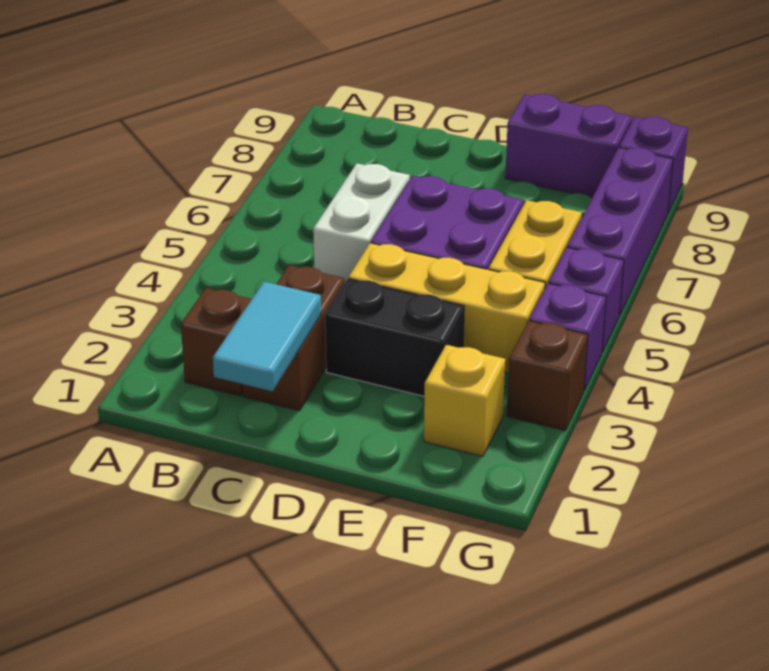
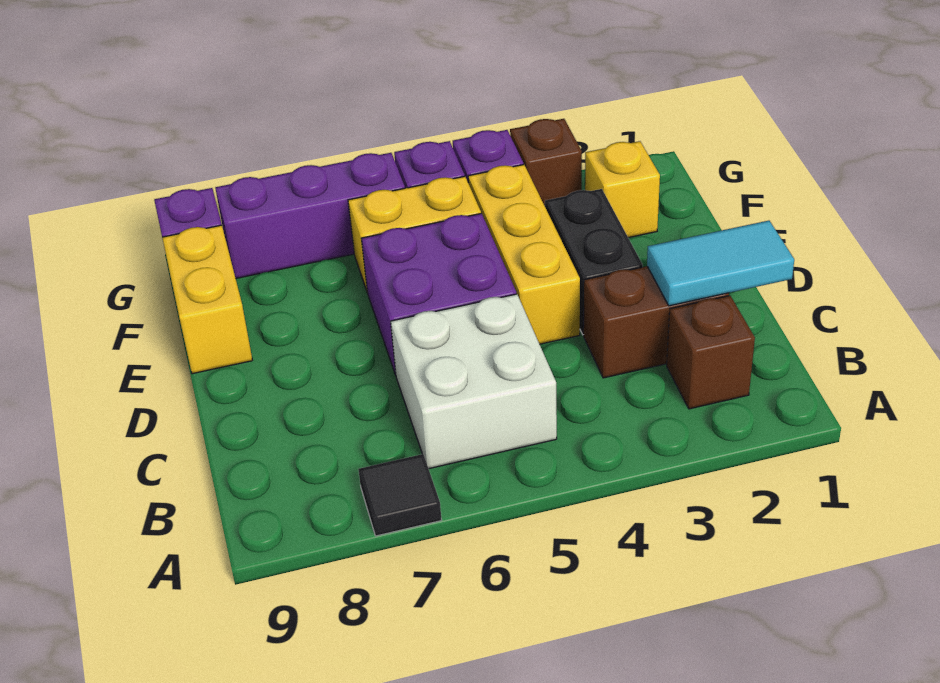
none -> black tile A7 level 1
white brick C5:C6 level 1 -> white brick B5:C6 level 1
purple brick E9:F9 level 1 -> yellow brick E9:F9 level 1

